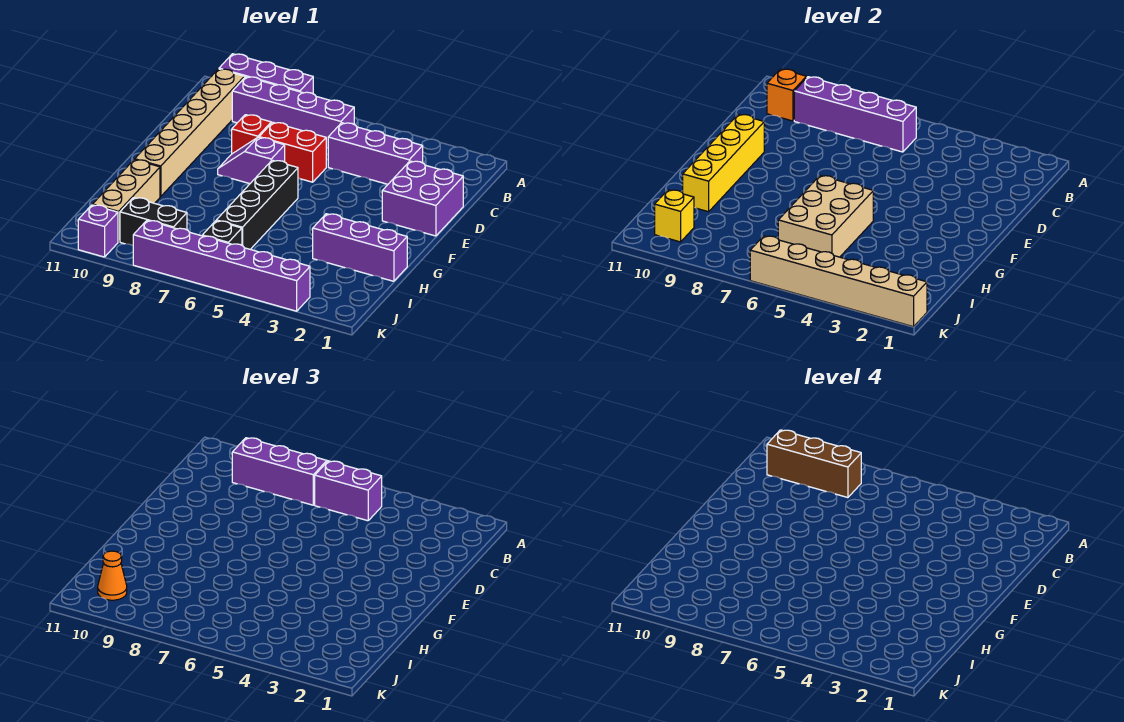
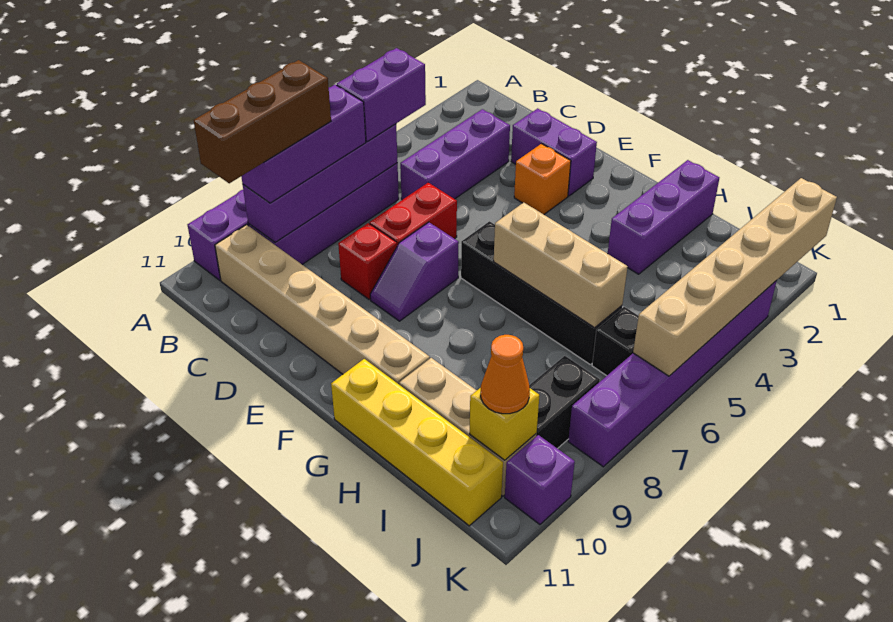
orange brick B10 level 2 -> orange brick E3 level 1
purple brick D1:E2 level 1 -> purple brick D2:E2 level 1
yellow brick E10:H10 level 2 -> yellow brick G11:J11 level 1
tan brick G5:I6 level 2 -> tan brick G6:I6 level 2

